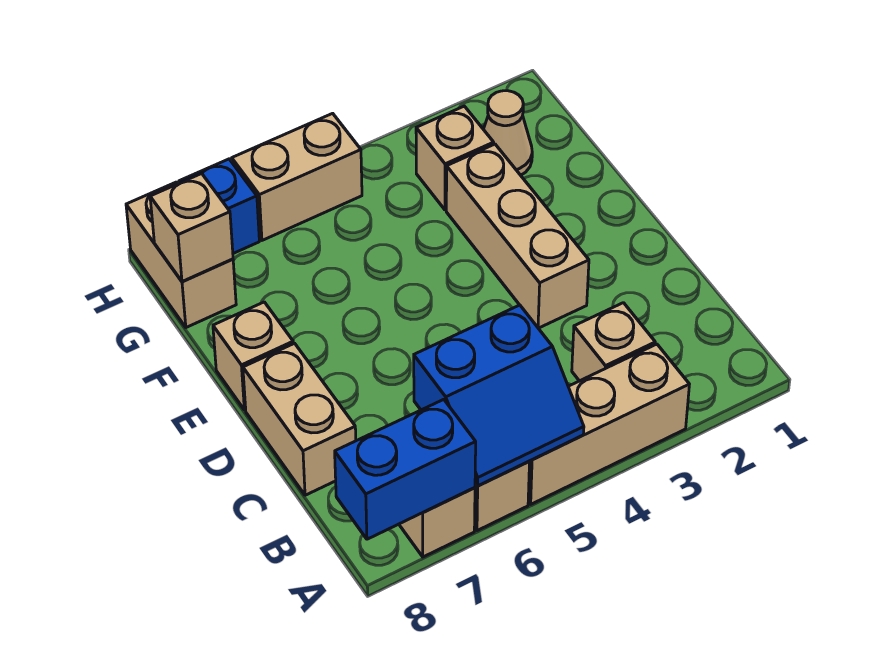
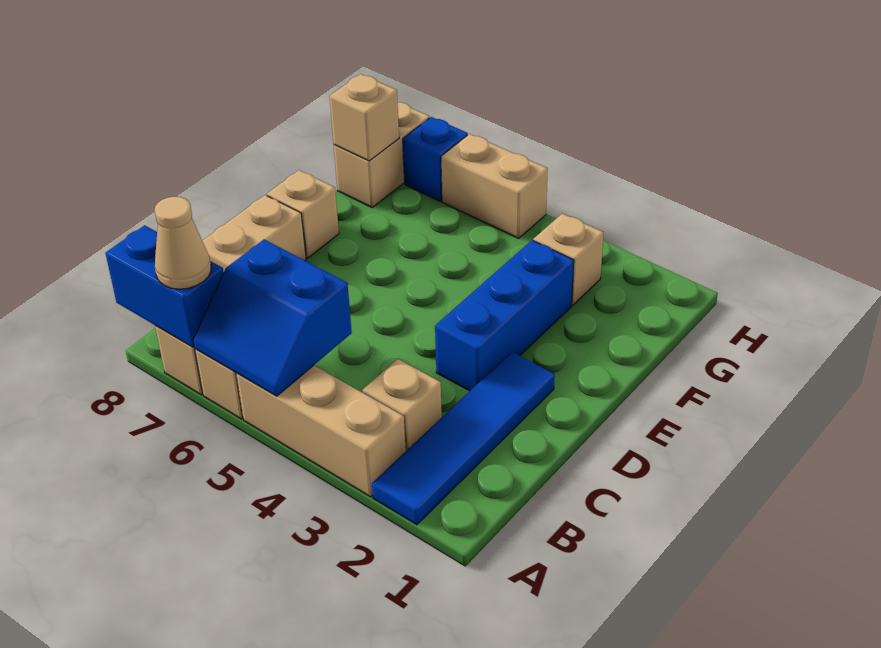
none -> blue tile A2:D2 level 1
tan brick D3:F3 level 1 -> blue brick D3:F3 level 1
tan cone G2 level 1 -> tan cone A7 level 3

